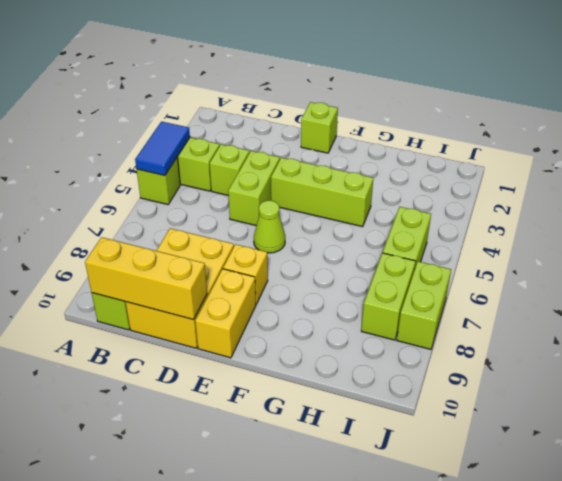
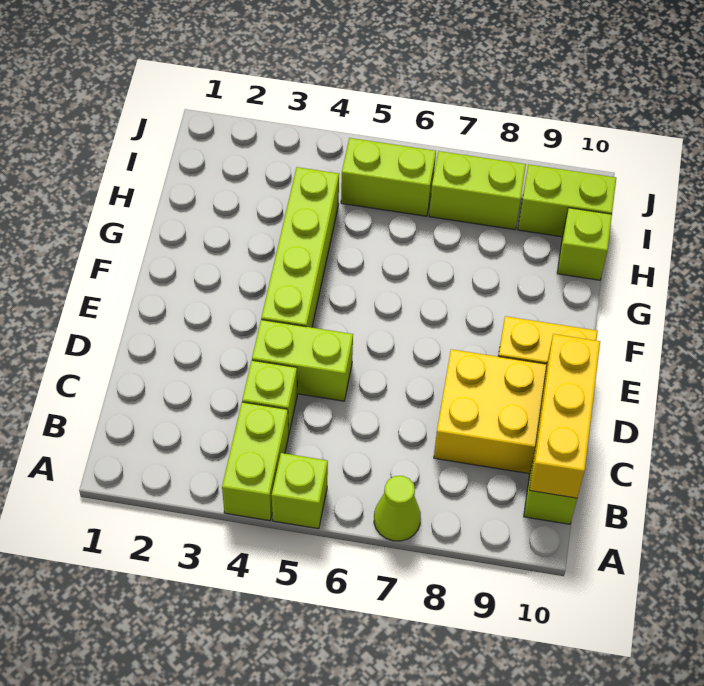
blue tile A4:A5 level 2 -> none
lime brick E1 level 1 -> lime brick H10 level 1
lime brick E4:G4 level 1 -> lime brick E4:H4 level 1
lime cone E6 level 1 -> lime cone A7 level 1
yellow brick E8 level 1 -> none
lime brick J7:J8 level 1 -> lime brick I9:I10 level 1

